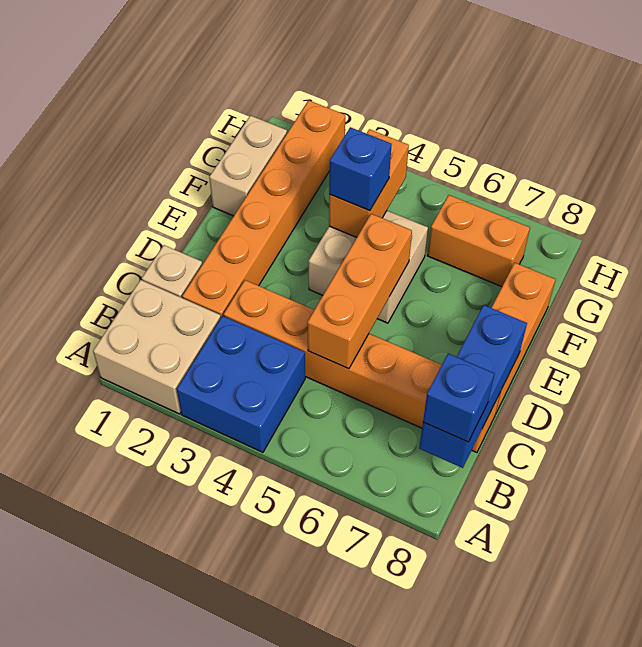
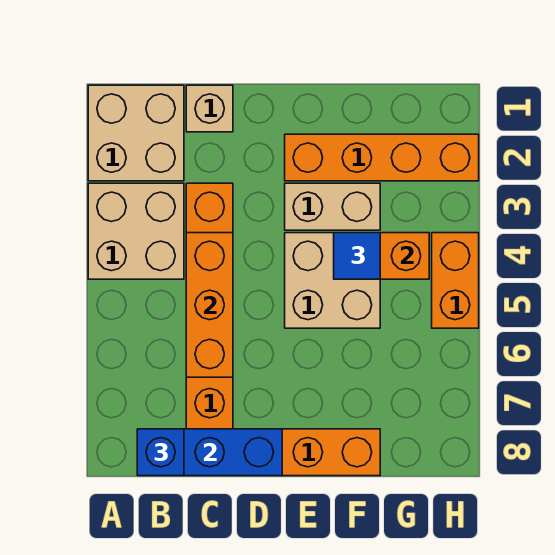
blue brick A3:B4 level 1 -> tan brick A3:B4 level 1
orange brick C2:H2 level 1 -> orange brick E2:H2 level 1
orange brick C5:E5 level 2 -> orange brick C4:C6 level 2
tan brick F1:G1 level 1 -> tan brick E3:F3 level 1
blue brick F4 level 3 -> blue tile F4 level 3
orange brick G6:G7 level 1 -> orange brick H4:H5 level 1

